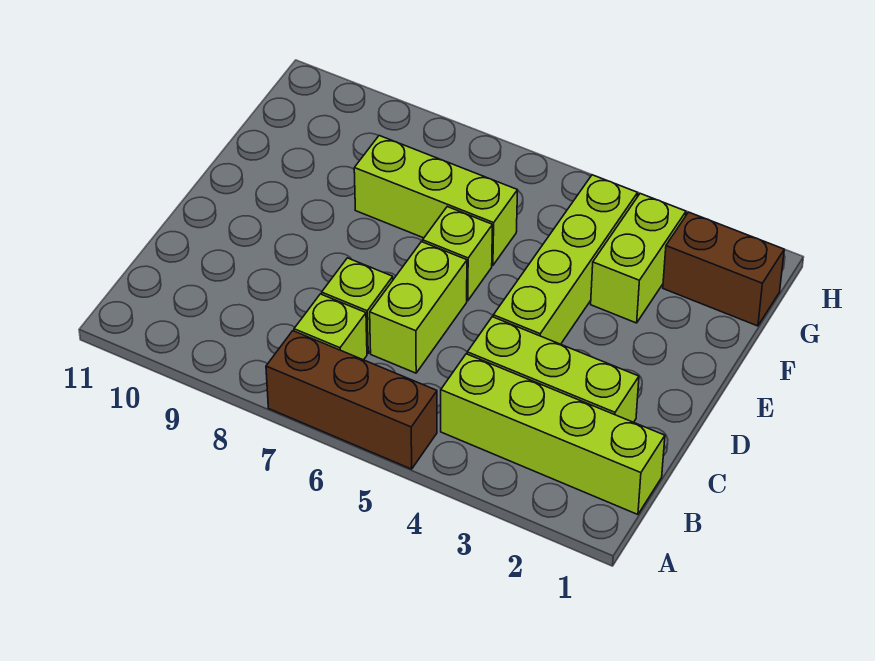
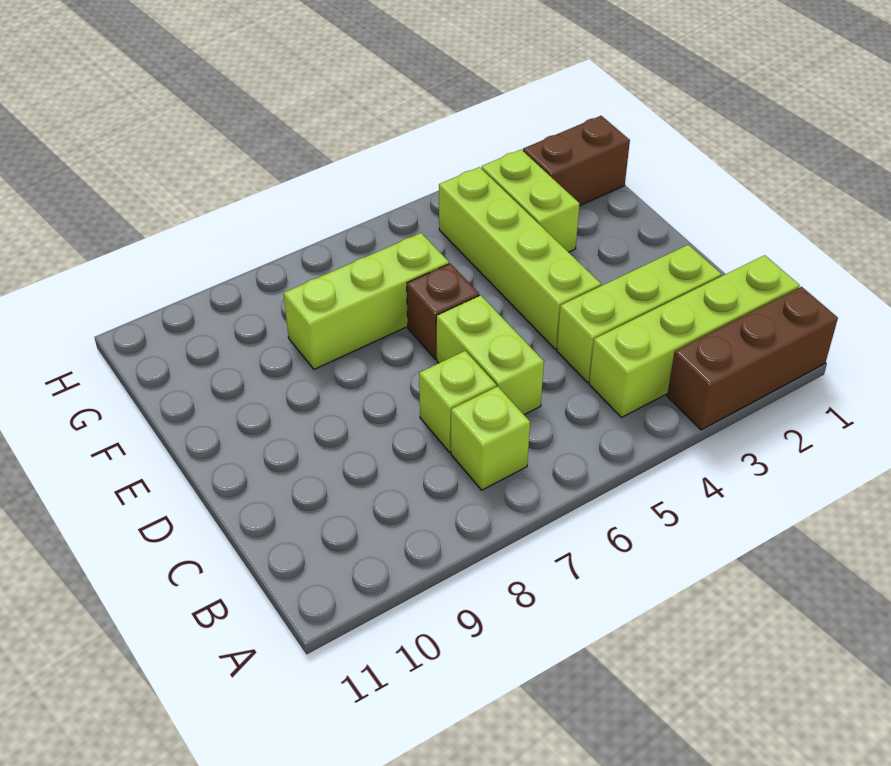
brown brick A5:A7 level 1 -> brown brick A1:A3 level 1
lime brick E6 level 1 -> brown brick E6 level 1

